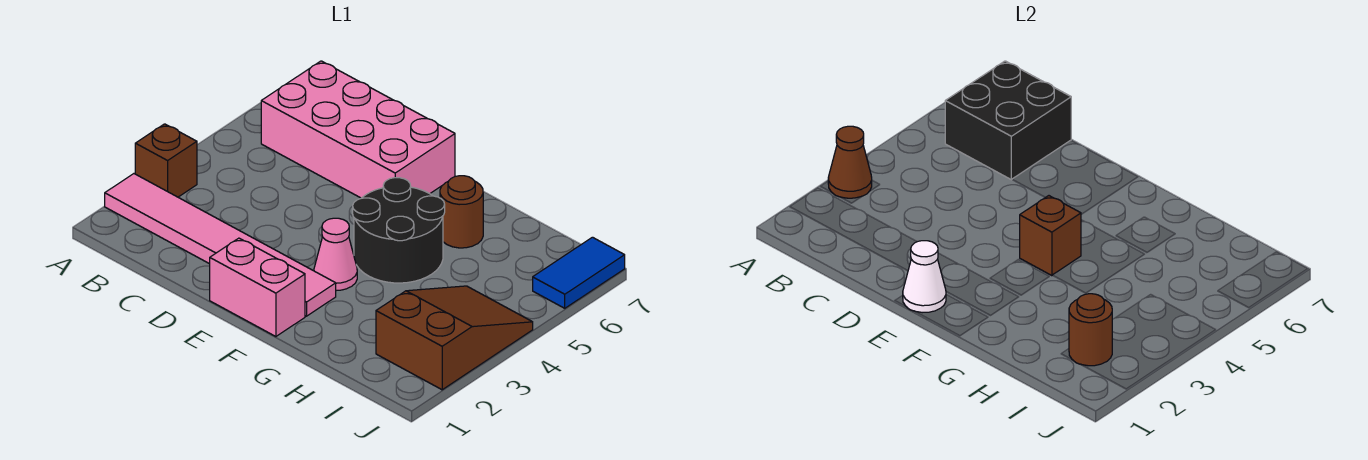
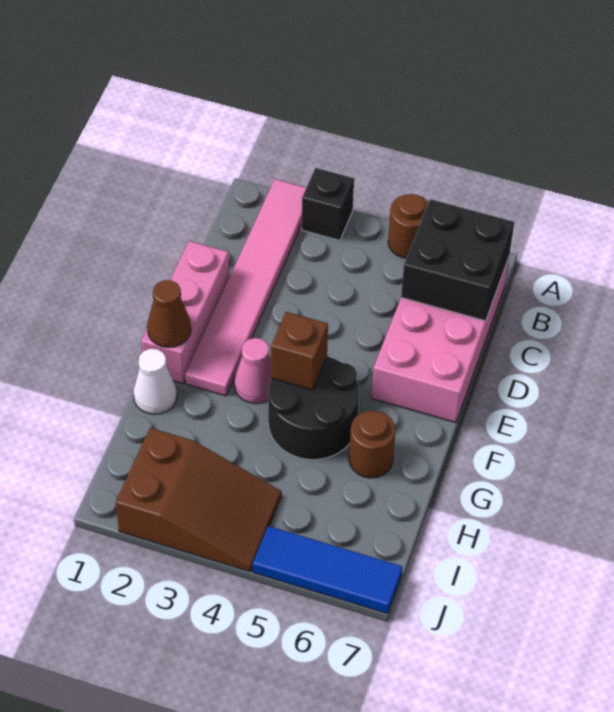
brown brick A3 level 1 -> black brick A3 level 1
brown cone A3 level 2 -> brown cone F1 level 2
pink brick E1:F1 level 1 -> pink brick D1:F1 level 1
white cone E1 level 2 -> white cone G1 level 1
brown round brick I2 level 2 -> brown round brick A5 level 1
blue tile J6:J7 level 1 -> blue tile J5:J7 level 1

